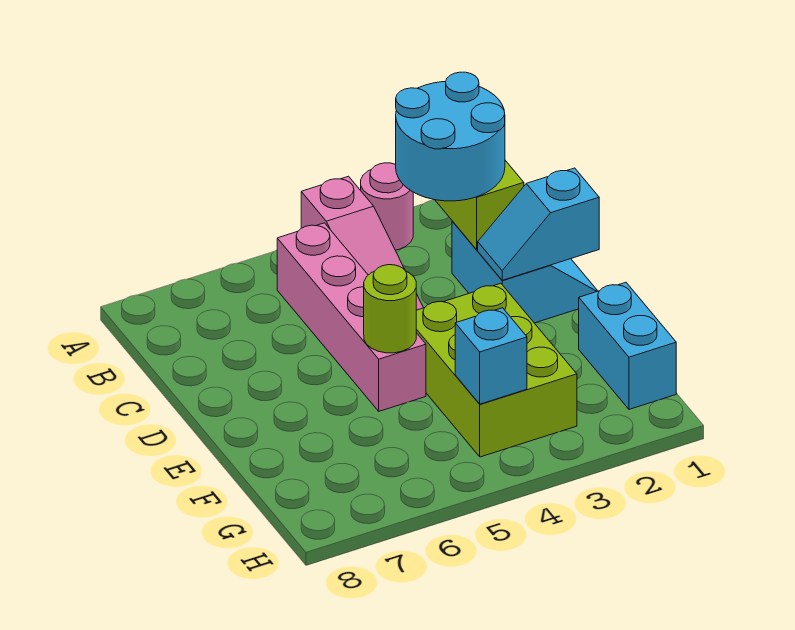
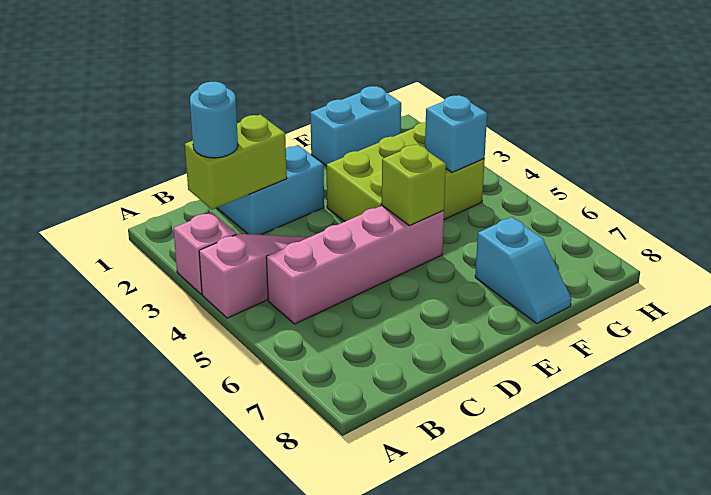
pink round brick A3 level 1 -> pink brick A3 level 1
cyan round brick B2:C3 level 3 -> cyan round brick B2 level 3
cyan slope D1:D2 level 2 top 1 -> cyan slope F7:F8 level 1 top 7
lime round brick E5 level 2 -> lime brick E5 level 2

